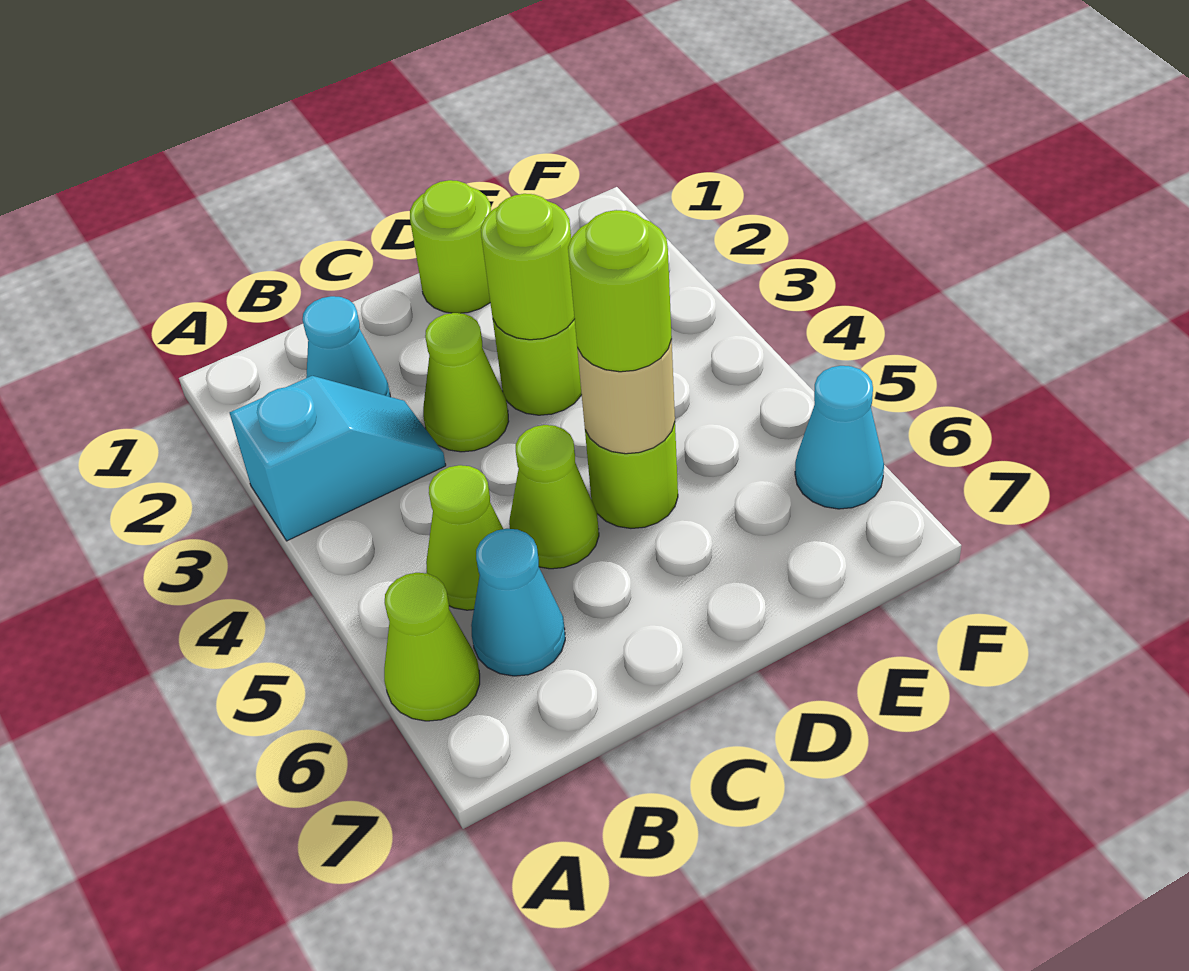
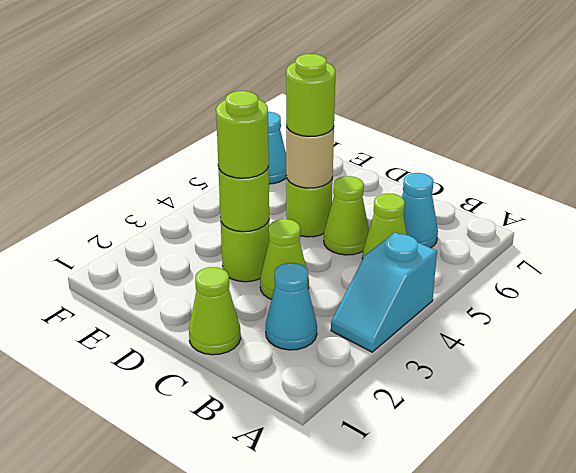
cyan slope A3:B3 level 1 top A -> cyan slope A3:A4 level 1 top 4
lime cone A6 level 1 -> lime cone C1 level 1
lime round brick D1 level 1 -> lime round brick D3 level 3

